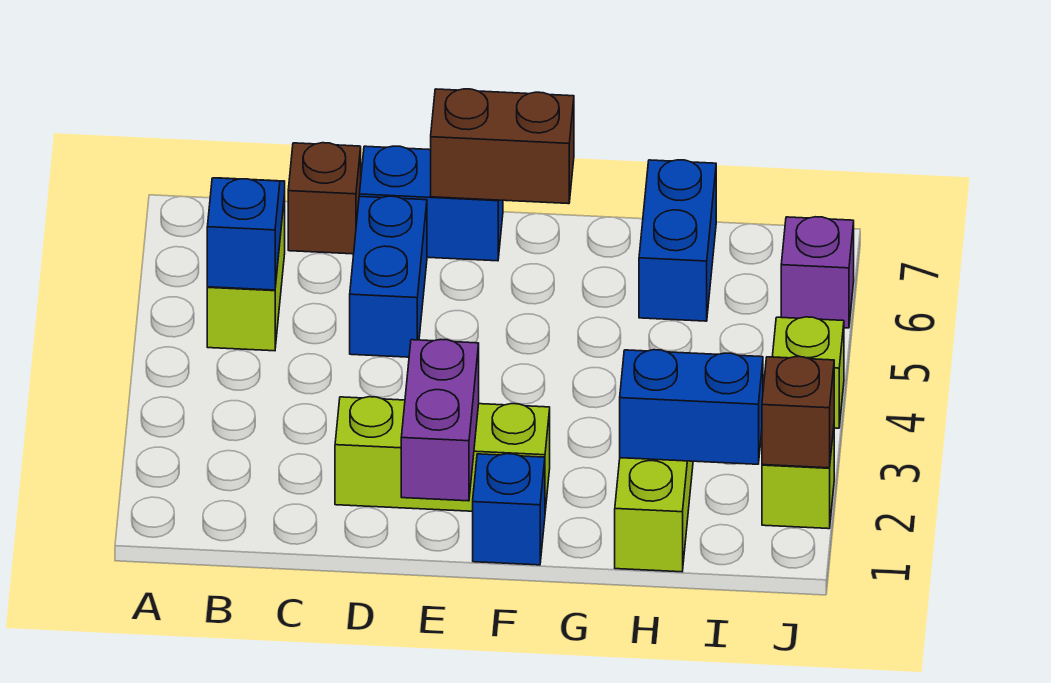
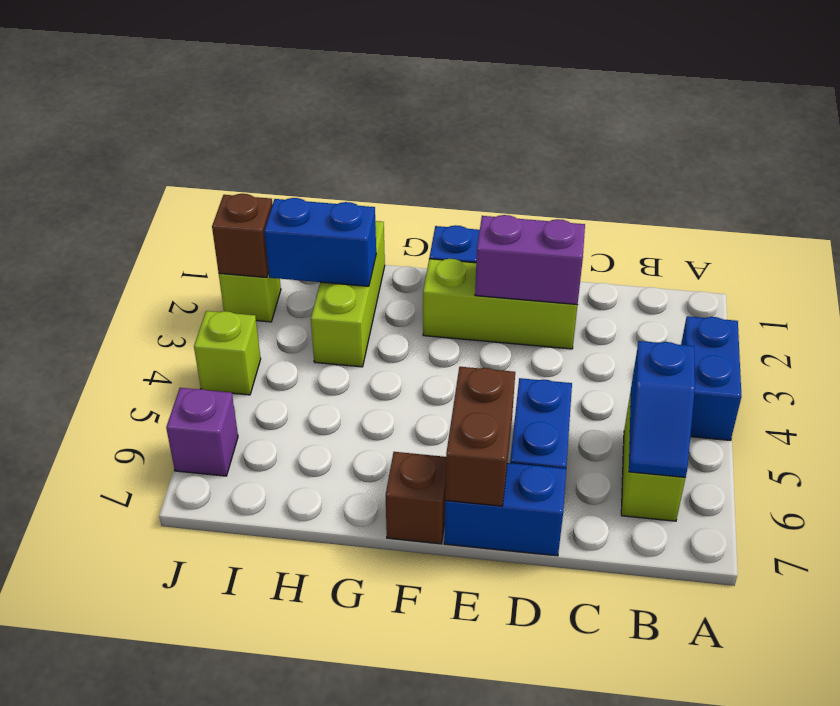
brown brick C7 level 1 -> brown brick F7 level 1
purple brick E1:E2 level 2 -> purple brick D2:E2 level 2
brown brick E7:F7 level 2 -> brown brick E6:E7 level 2
blue brick H6:H7 level 1 -> blue brick A3:A4 level 1

